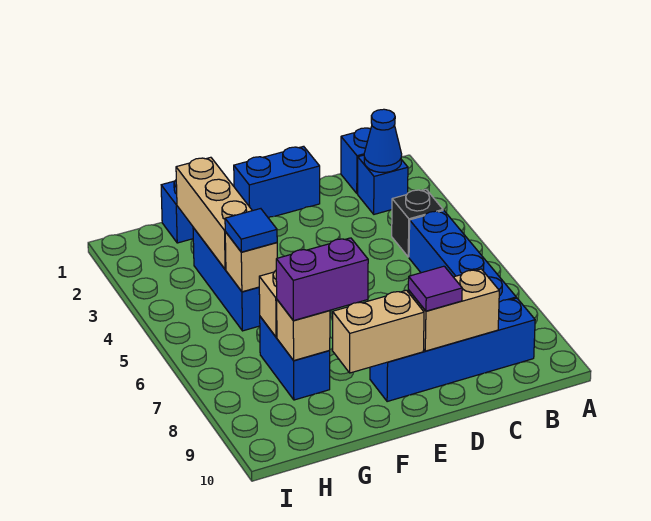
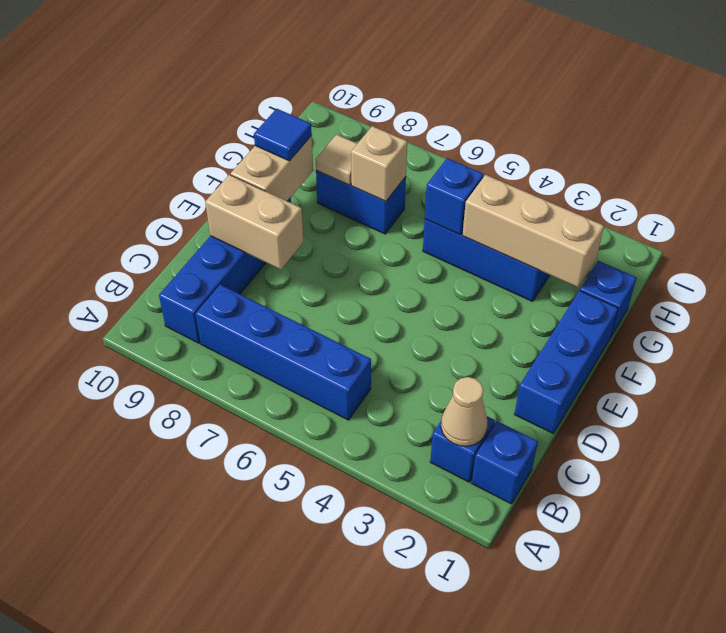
blue cone B2 level 2 -> tan cone B2 level 2
black brick B4 level 1 -> none
tan brick C9:D9 level 2 -> tan brick D8:D9 level 2
blue brick D1:E1 level 1 -> blue brick D1:F1 level 1
purple tile D9 level 3 -> none
purple brick F8:G8 level 3 -> none
tan brick G5 level 2 -> blue brick G5 level 2
blue tile G5 level 3 -> blue tile F9 level 3
tan brick G8 level 2 -> tan tile G8 level 2

